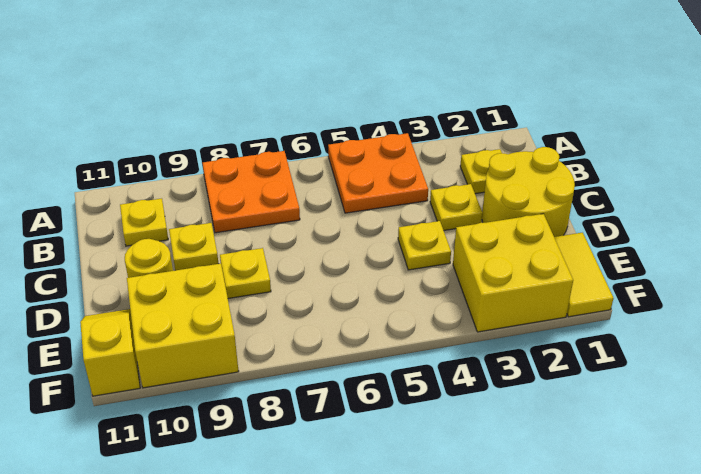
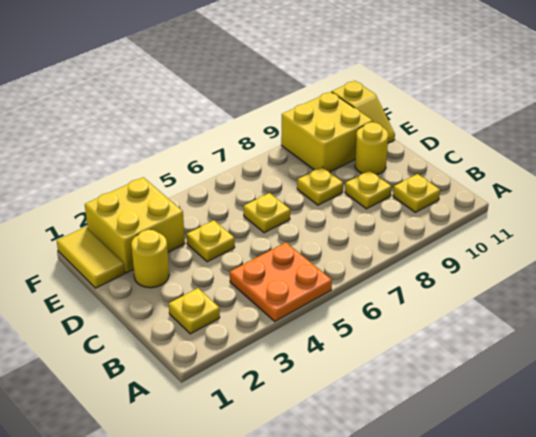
orange plate A7:B8 level 1 -> none
yellow round brick C1:D2 level 1 -> yellow round brick D2 level 1
yellow plate C3 level 1 -> yellow plate D6 level 1

